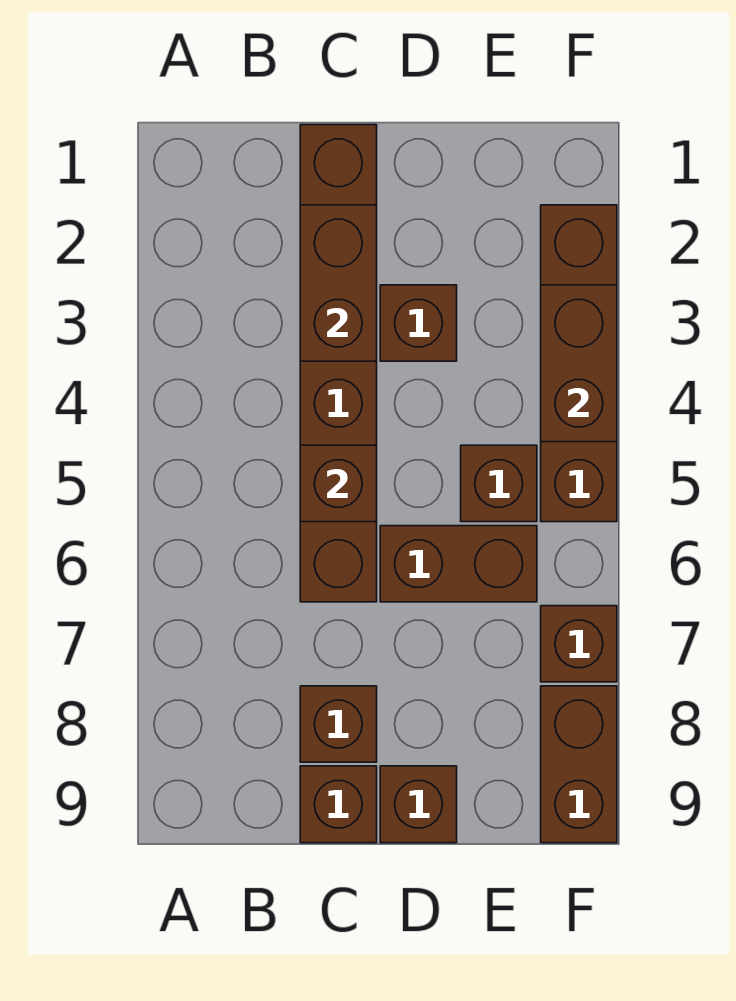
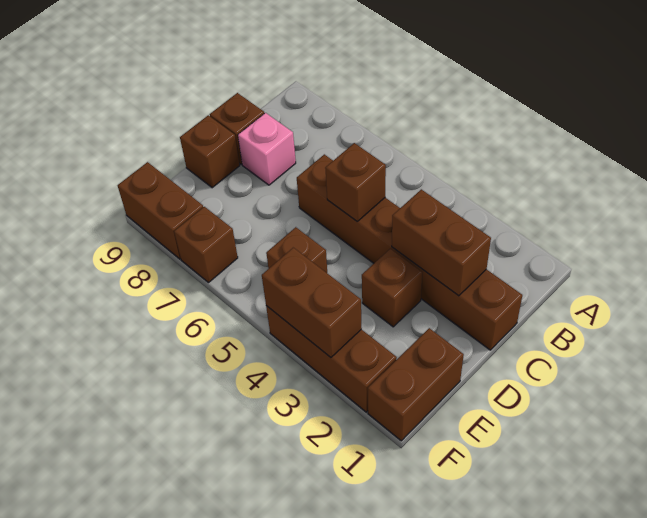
brown brick C8 level 1 -> pink brick C8 level 1
brown brick D6:E6 level 1 -> brown brick E1:F1 level 1
brown brick F2:F5 level 1 -> brown brick F2:F4 level 1

